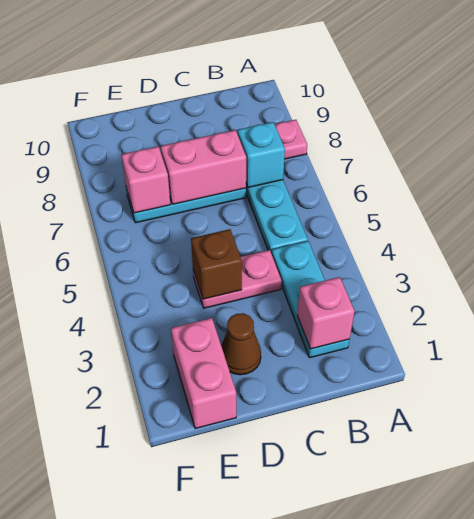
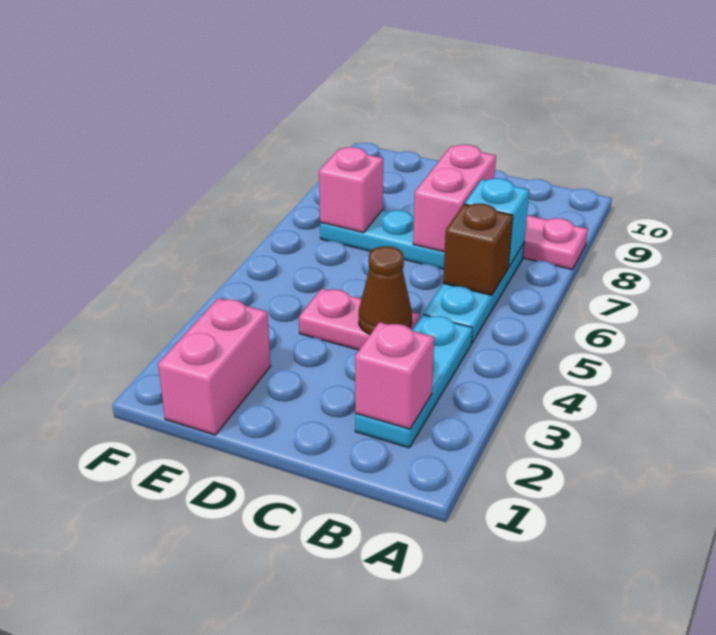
pink brick C7:D7 level 2 -> pink brick C7:C8 level 2
brown cone D2 level 1 -> brown cone C4 level 2
brown brick D4 level 2 -> brown brick B6 level 2

